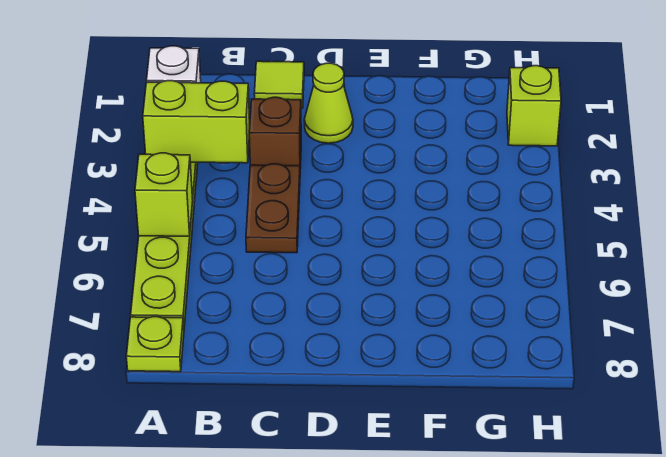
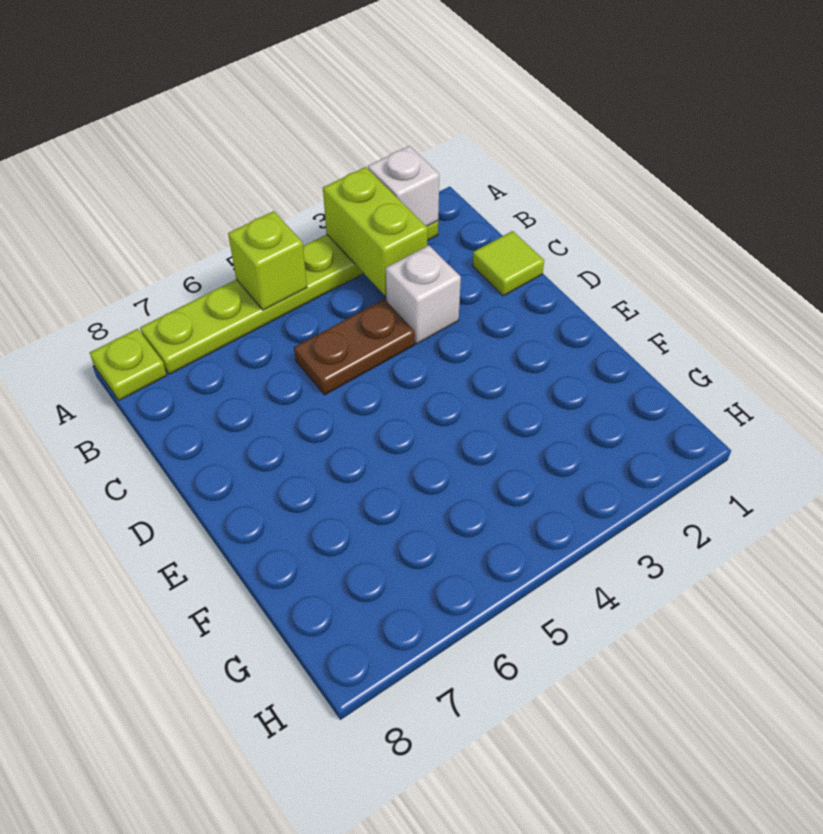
brown brick C3 level 1 -> white brick C3 level 1
lime cone D2 level 1 -> none
lime brick H2 level 1 -> none

